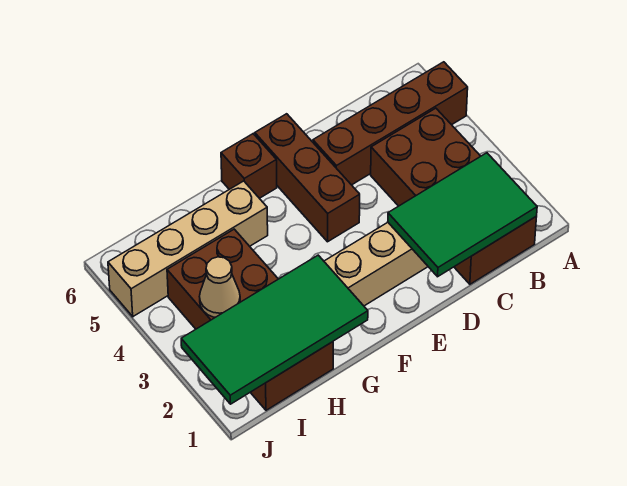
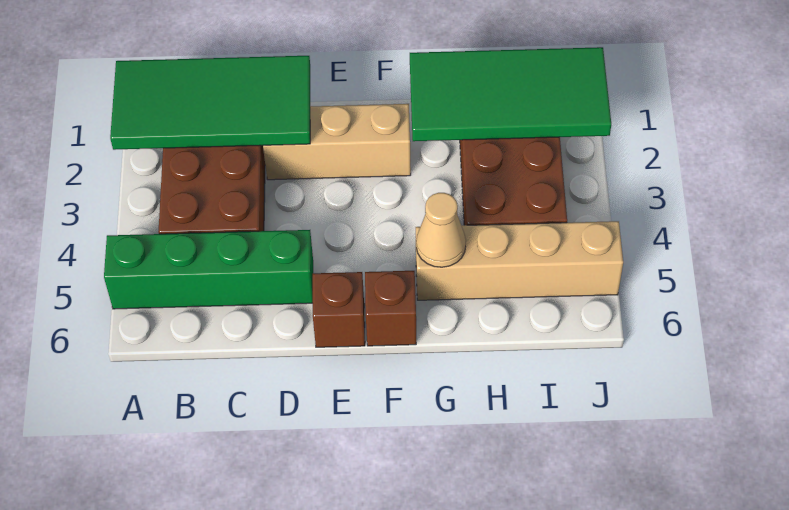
brown brick A5:D5 level 1 -> green brick A5:D5 level 1
green tile B1:D2 level 2 -> green tile A1:D2 level 2
brown brick E4:E6 level 1 -> brown brick E6 level 1
tan cone I3 level 2 -> tan cone G5 level 2

